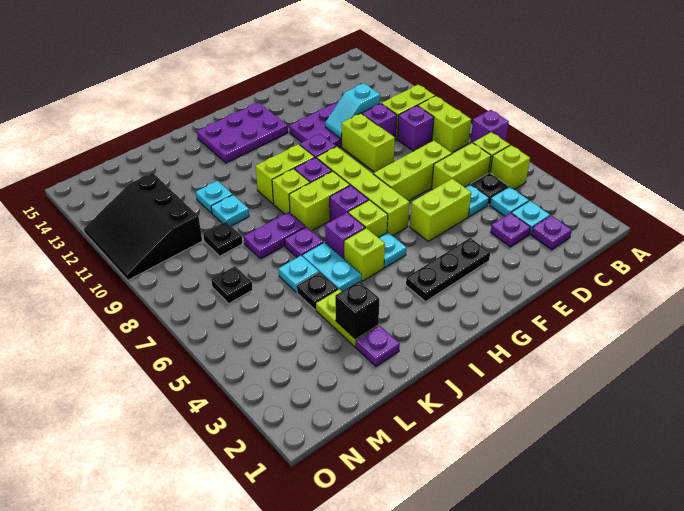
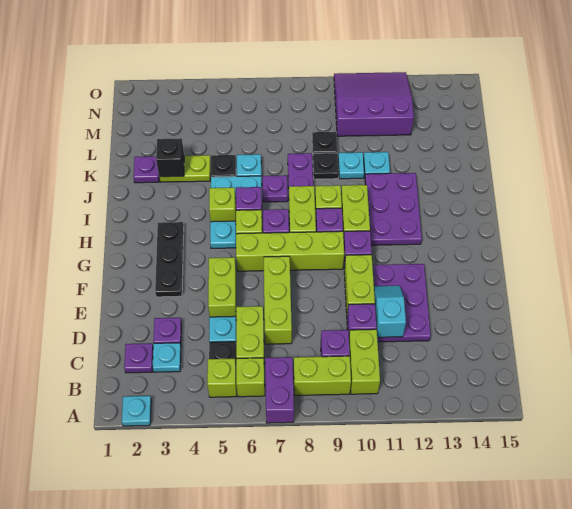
purple brick A7 level 1 -> purple brick A7:B7 level 1
cyan plate C4 level 1 -> cyan plate A2 level 1
lime brick E9:E10 level 1 -> lime brick E10:F10 level 1
purple plate G13:I14 level 1 -> purple plate H11:J12 level 1
black plate M7 level 1 -> black plate K9 level 1
black slope M10:O12 level 1 top M -> purple slope M10:O12 level 1 top M

